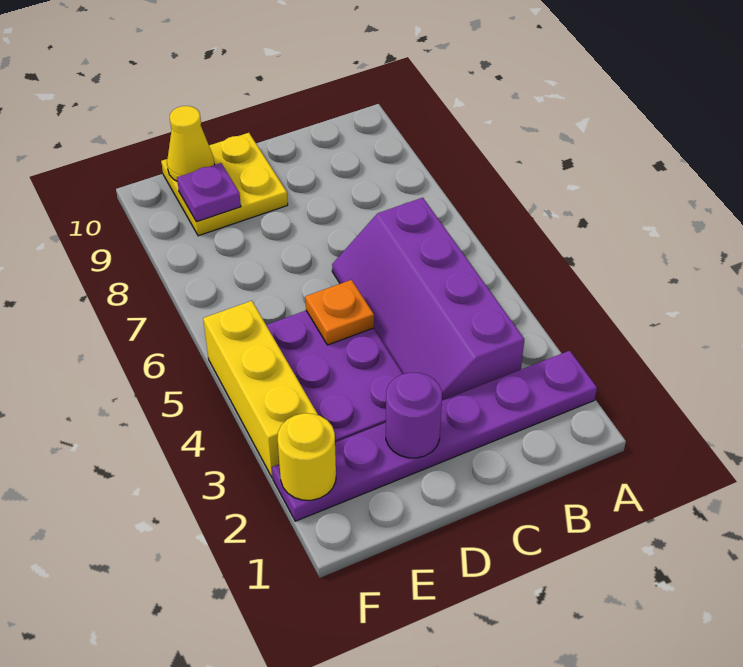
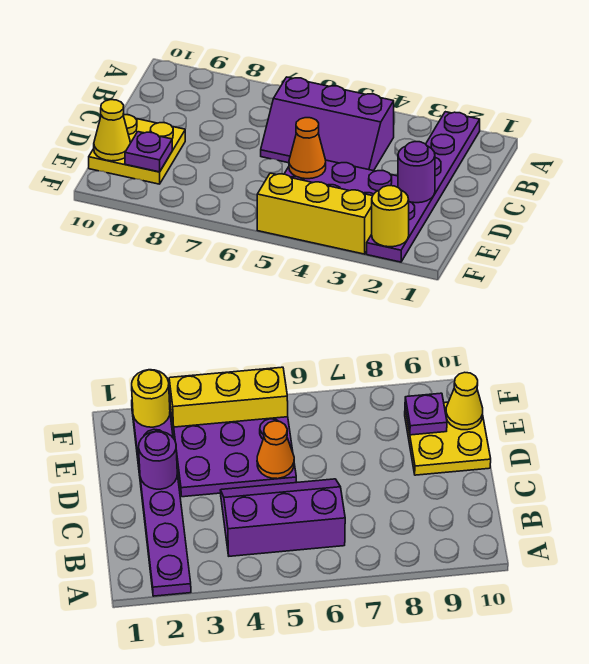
purple slope B3:C6 level 1 top B -> purple slope B4:C6 level 1 top B
orange plate D5 level 2 -> orange cone D5 level 2

